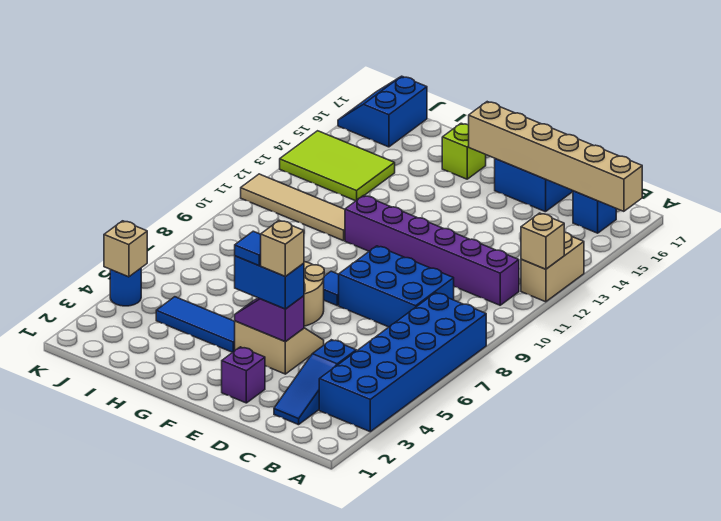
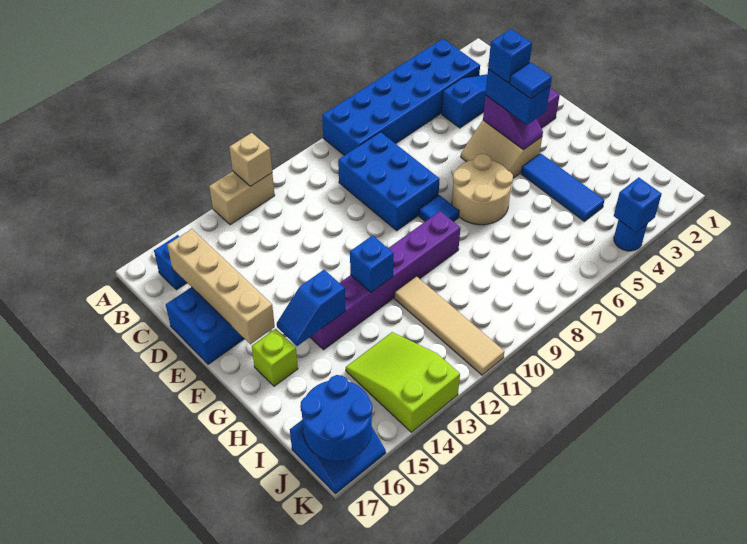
tan brick A16:F16 level 2 -> tan brick C16:F16 level 2
purple brick B11:G11 level 1 -> purple brick G9:G14 level 1
tan brick E4 level 4 -> blue brick E4 level 4
none -> blue brick G12 level 2
none -> blue slope G14:G15 level 2 top 14
lime tile I13:K14 level 1 -> lime slope I13:K14 level 1 top K
none -> blue round brick J16:K17 level 2
tan brick K4 level 2 -> blue brick K4 level 2

